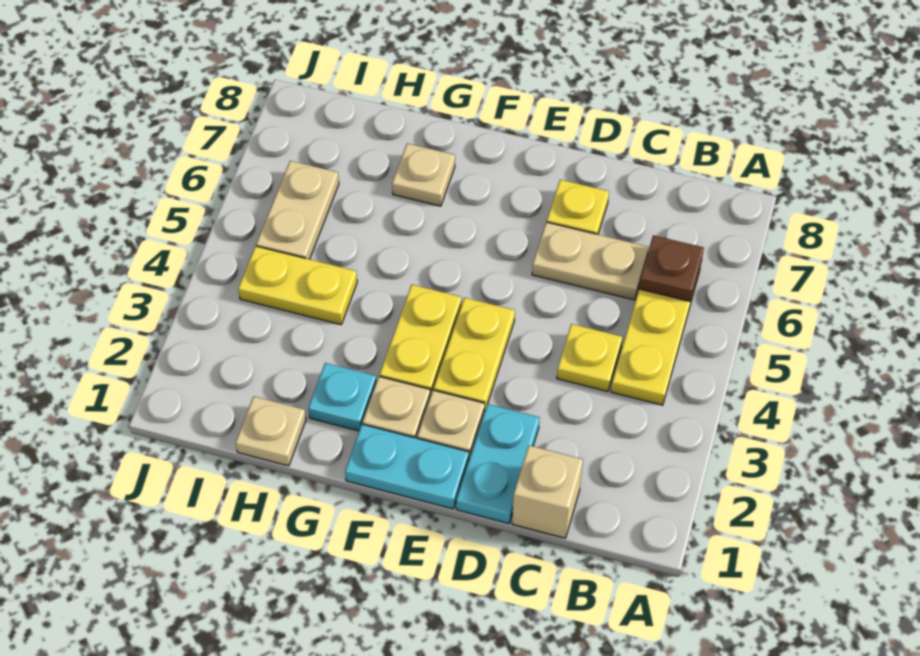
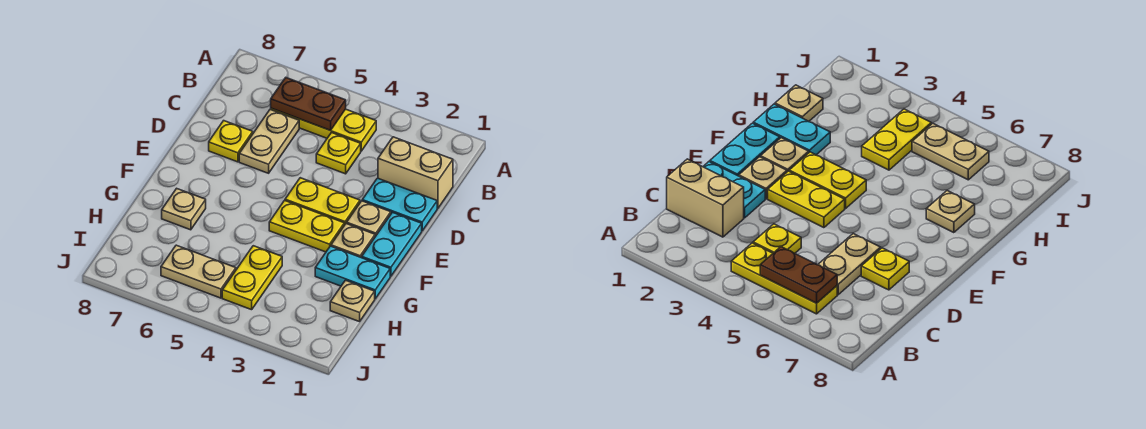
brown plate B6 level 2 -> brown plate B5:B6 level 2
tan brick C1 level 1 -> tan brick C1:C2 level 1
cyan plate G2 level 1 -> cyan plate G1:G2 level 1

